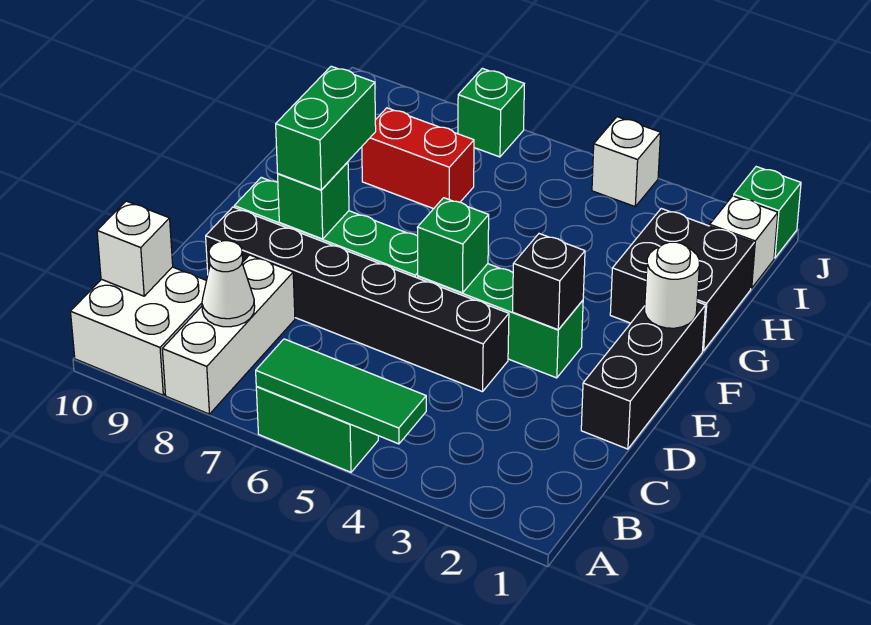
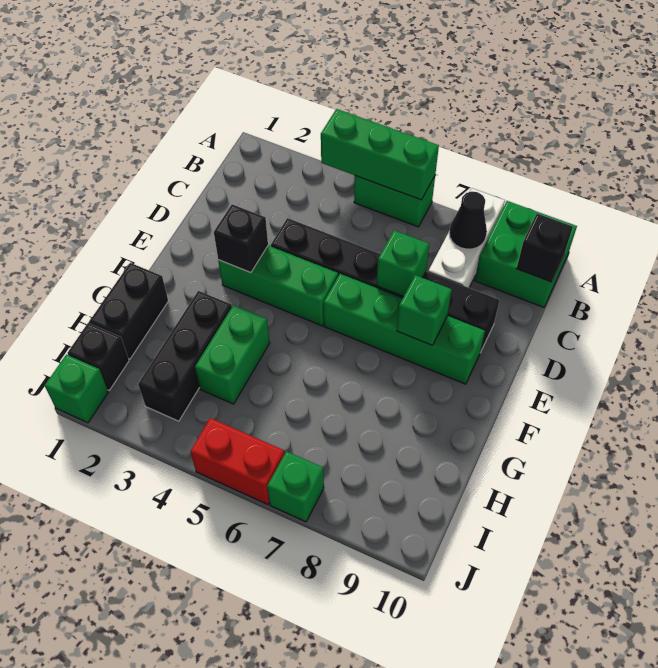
green tile A4:A6 level 2 -> green brick A4:A6 level 2
white brick A9:B10 level 1 -> green brick A9:B10 level 1
white cone B8 level 2 -> black cone B8 level 2
white brick B10 level 2 -> black brick B10 level 2
black brick D1:F1 level 1 -> black brick G3:I3 level 1
green brick E5 level 2 -> green brick D7 level 2
green brick E8:F8 level 3 -> green brick G4:H4 level 1
white round brick F1 level 2 -> none
black brick G1:H2 level 1 -> black brick G1:H1 level 1
red brick H7:H8 level 1 -> red brick J5:J6 level 1
white brick I1 level 1 -> black brick I1 level 1
white brick J4 level 1 -> none

